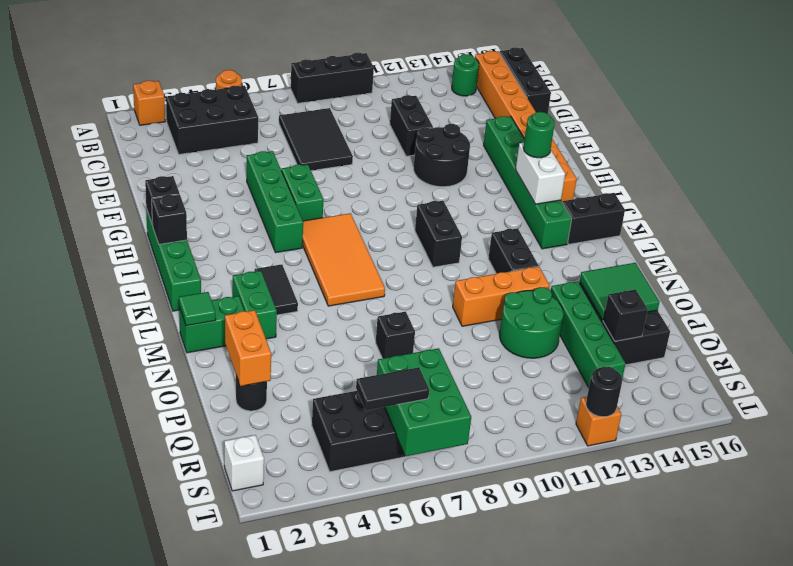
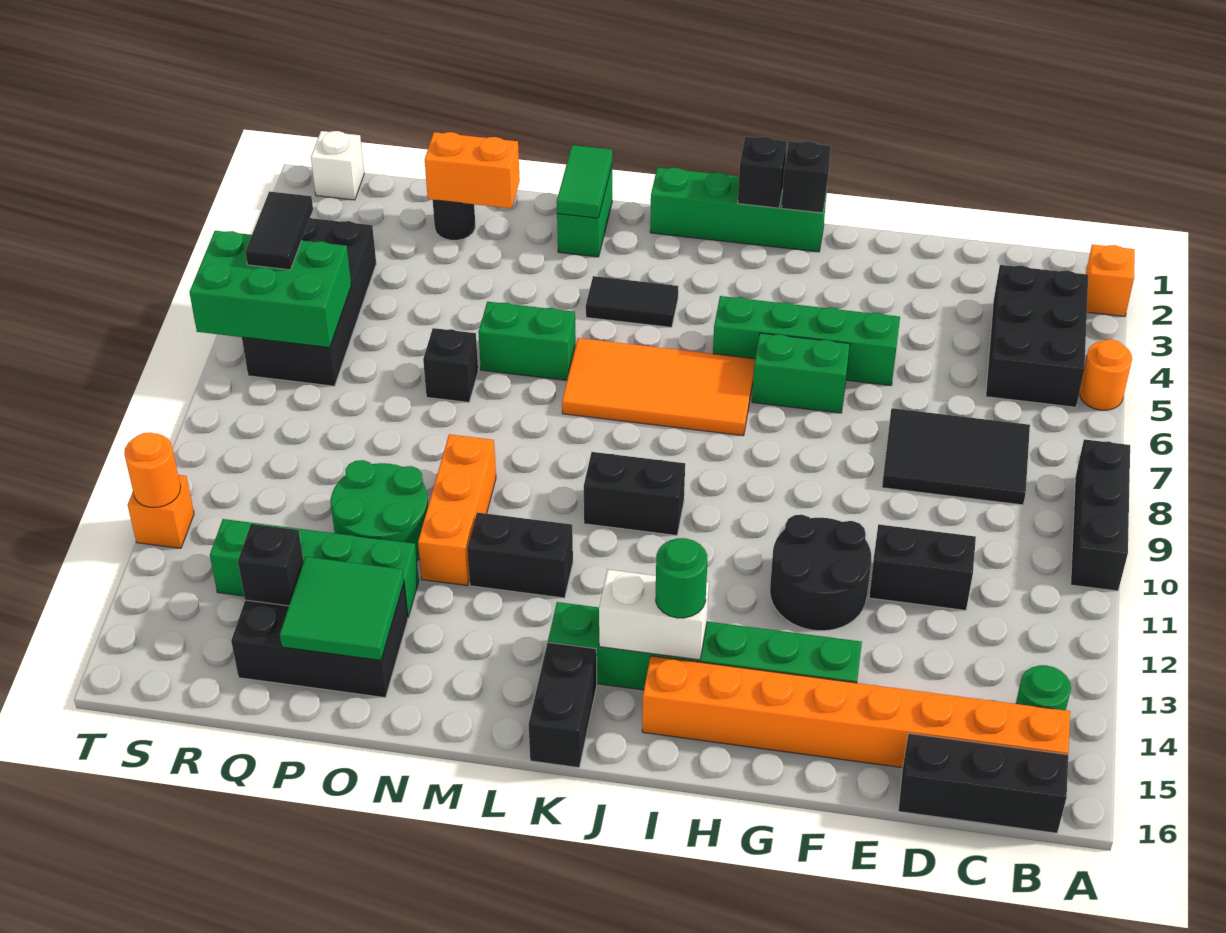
green brick L3:M3 level 1 -> green brick M6:N6 level 1
green tile M1 level 2 -> green tile M1:M2 level 2
black round brick T12 level 2 -> orange round brick T12 level 2

